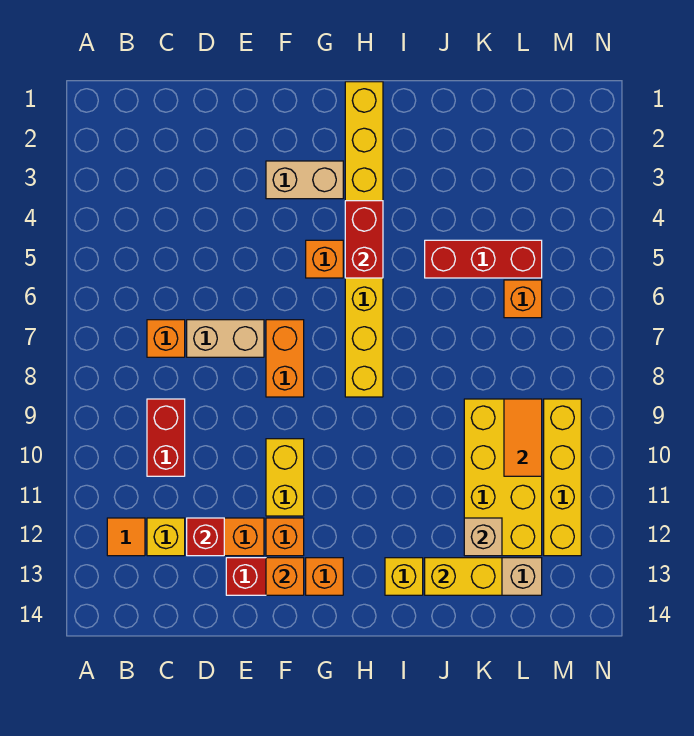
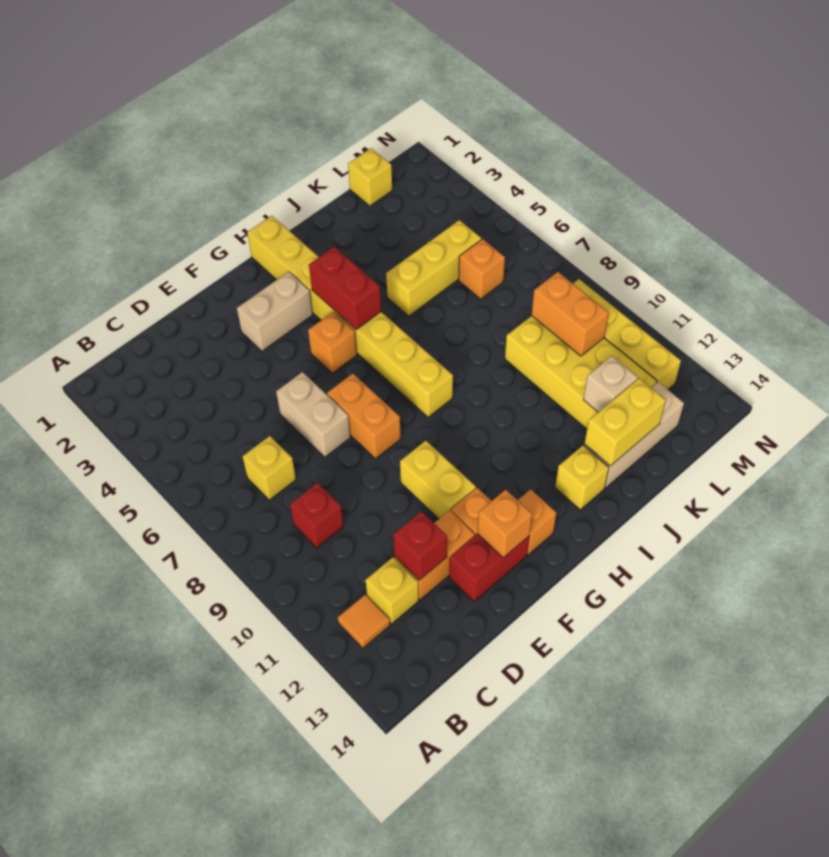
orange brick C7 level 1 -> yellow brick C7 level 1
red brick C9:C10 level 1 -> red brick C9 level 1
tan brick D7:E7 level 1 -> tan brick E6:E7 level 1
red brick J5:L5 level 1 -> yellow brick J5:L5 level 1
none -> yellow brick L1 level 1
orange tile L9:L10 level 2 -> orange brick L9:L10 level 2

